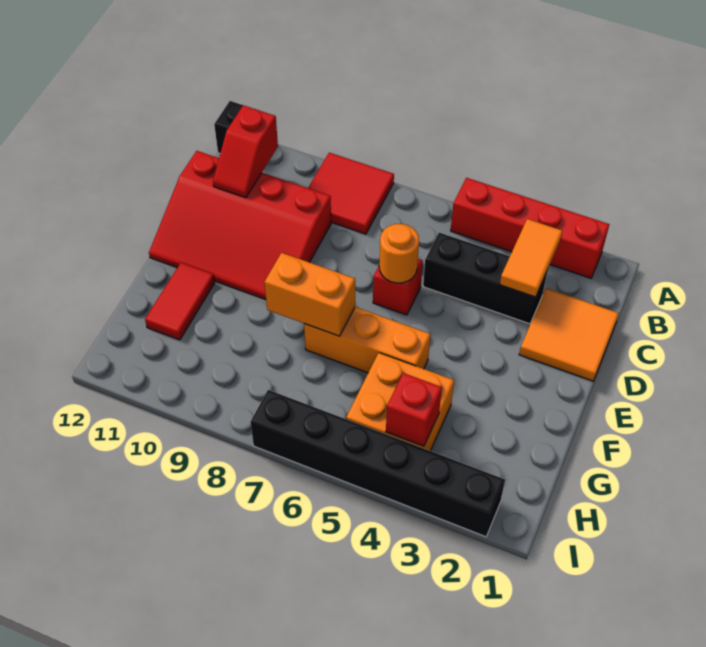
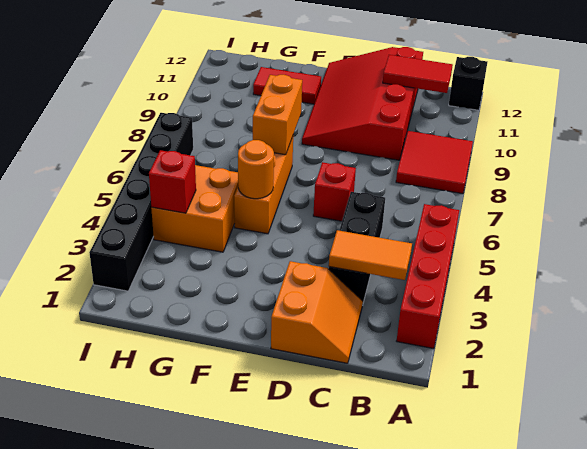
red slope B11:C11 level 2 top B -> red tile B11:C11 level 2
orange tile C1:D2 level 1 -> orange slope C1:D2 level 1 top D
orange round brick D6 level 2 -> orange round brick F5 level 2

